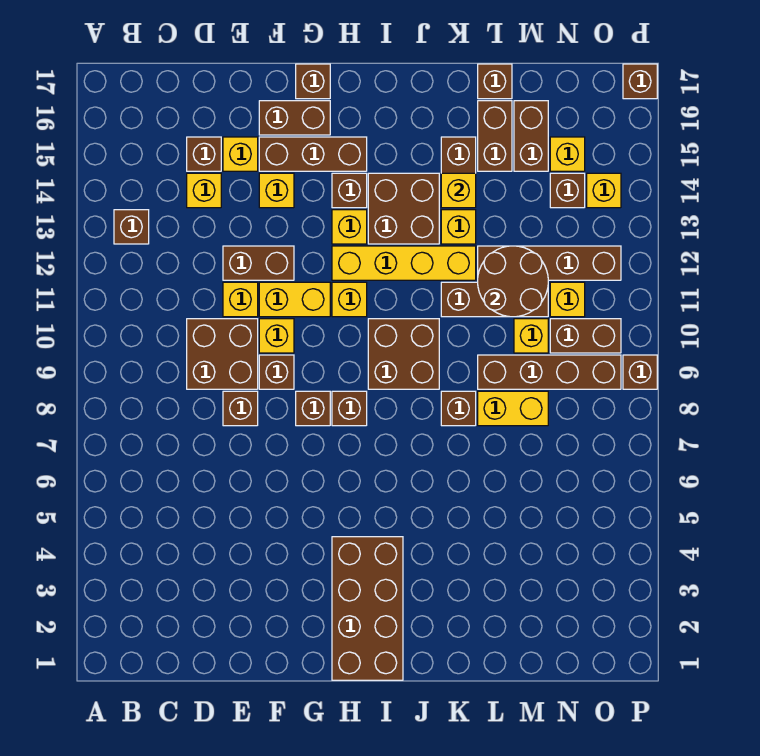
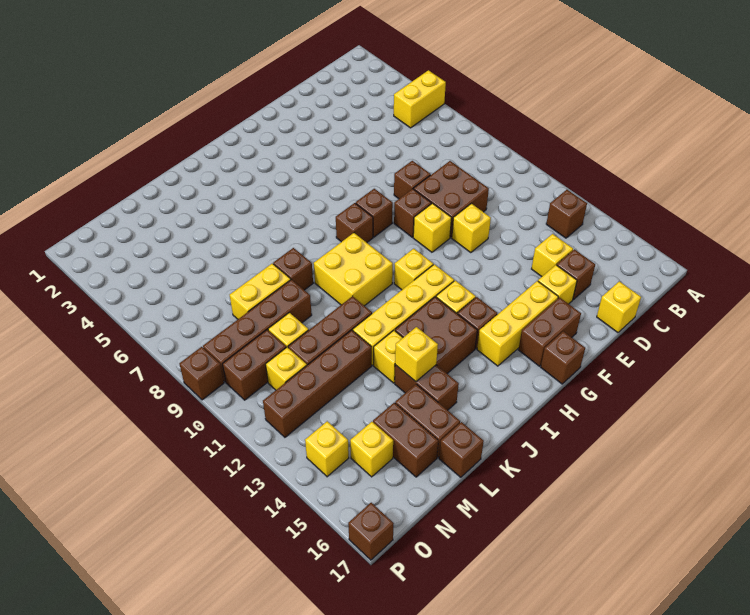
brown brick E12:F12 level 1 -> none
yellow brick F11:G11 level 1 -> yellow brick A5:B5 level 1
yellow brick F14 level 1 -> yellow brick D17 level 1
brown brick F15:H15 level 1 -> yellow brick F15:H15 level 1
brown brick H1:I4 level 1 -> none
brown brick I9:J10 level 1 -> yellow brick I9:J10 level 1
brown round brick L11:M12 level 2 -> none
brown brick N14 level 1 -> none

